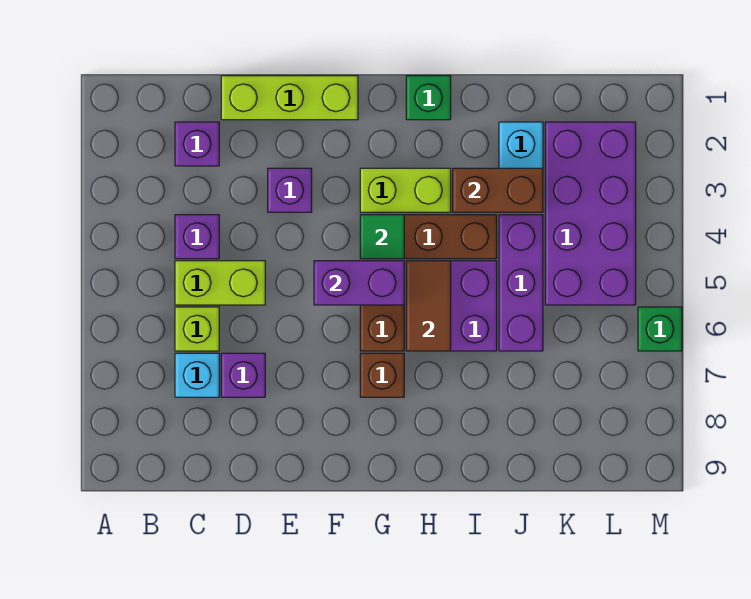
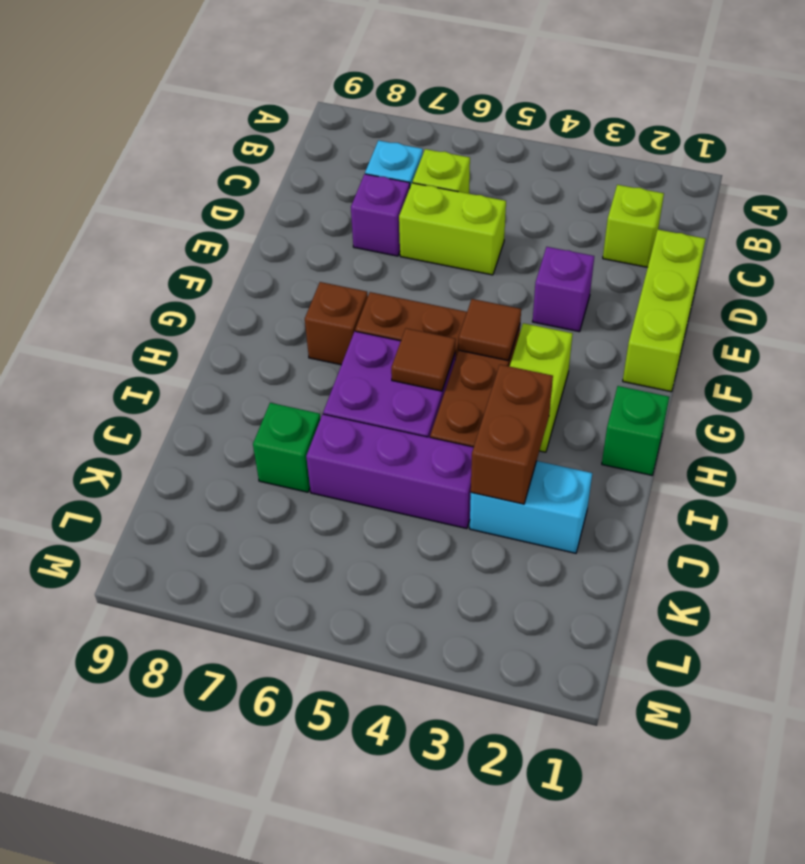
purple brick C2 level 1 -> lime brick C2 level 1
purple brick C4 level 1 -> none
lime brick C5:D5 level 1 -> lime brick D5:D6 level 1
purple brick F5:G5 level 2 -> none
green tile G4 level 2 -> brown tile G4 level 2
brown tile H5:H6 level 2 -> brown tile H5 level 2
purple brick K2:L5 level 1 -> none
green brick M6 level 1 -> green brick J7 level 1

